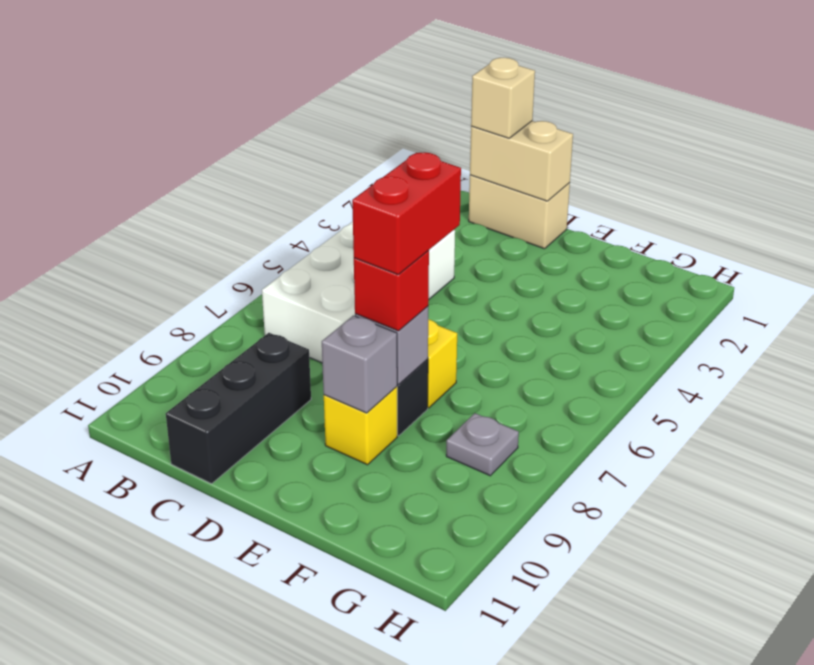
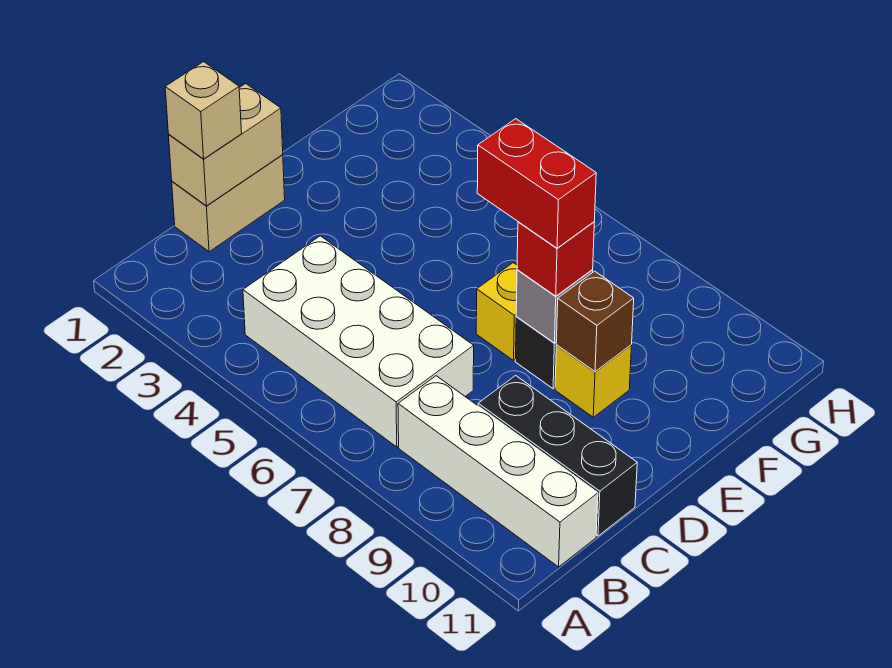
none -> white brick B8:B11 level 1
grey brick E9 level 2 -> brown brick E9 level 2
grey plate G8 level 1 -> none

